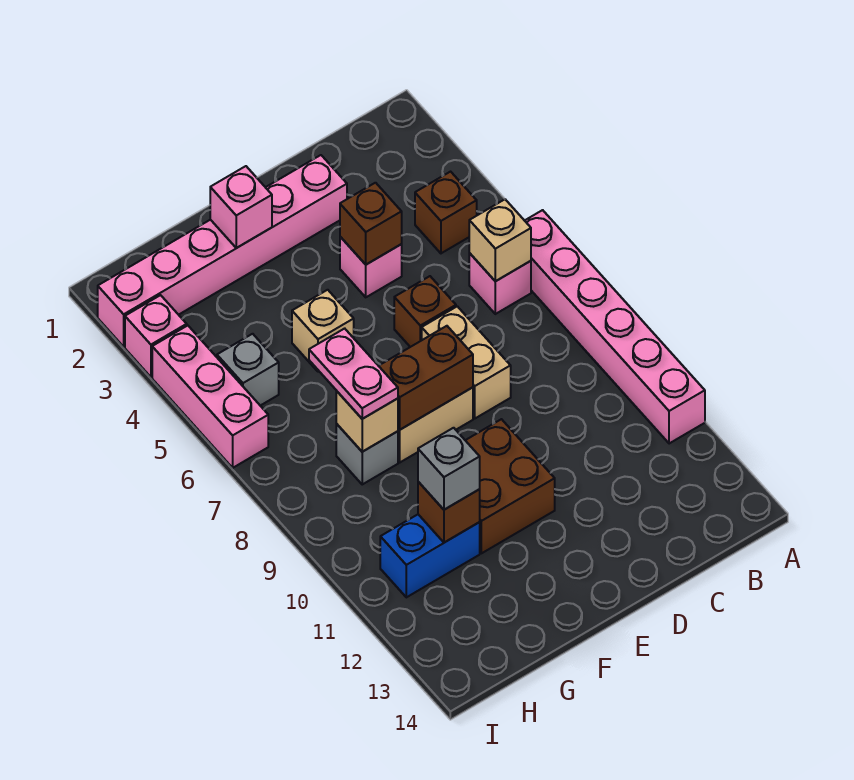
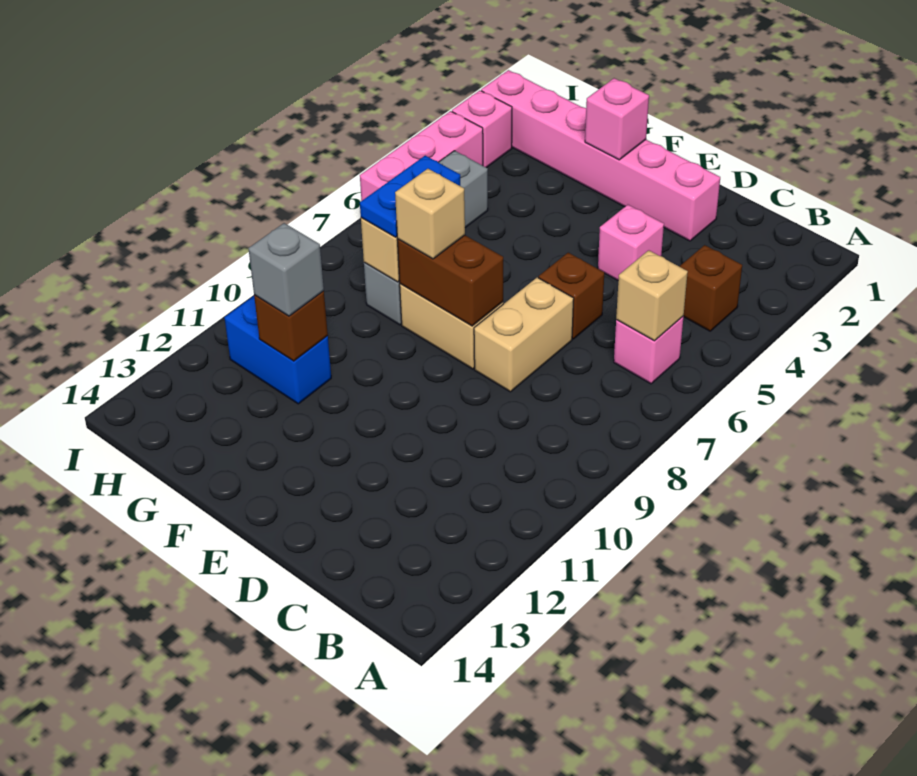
pink brick A6:A11 level 1 -> none
brown brick D4 level 2 -> none
brown brick E10:F11 level 1 -> none
tan brick F5 level 1 -> tan brick F8 level 3
pink plate G7:G8 level 3 -> blue plate G7:G8 level 3

